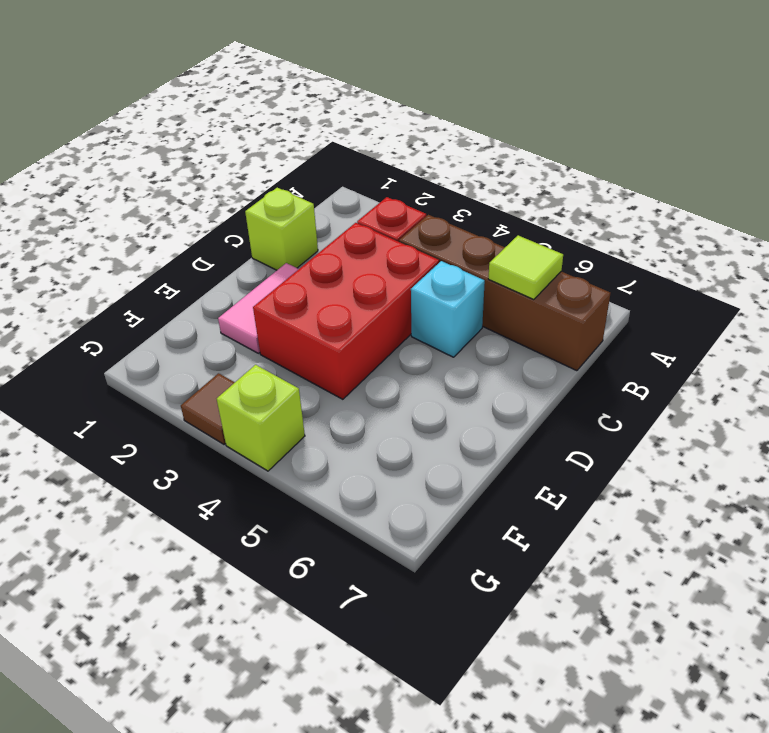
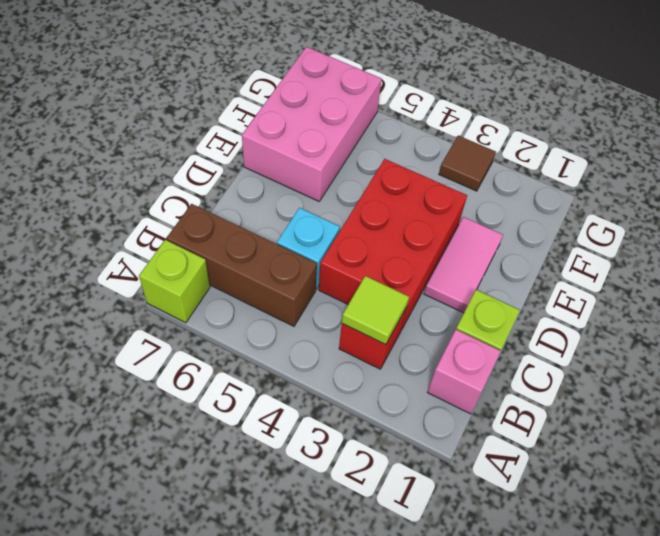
none -> pink brick B1 level 1
brown brick B4:B7 level 1 -> brown brick B5:B7 level 1
lime tile B6 level 2 -> lime tile B3 level 2
none -> pink brick E6:G7 level 1
lime brick G4 level 1 -> lime brick A7 level 1

